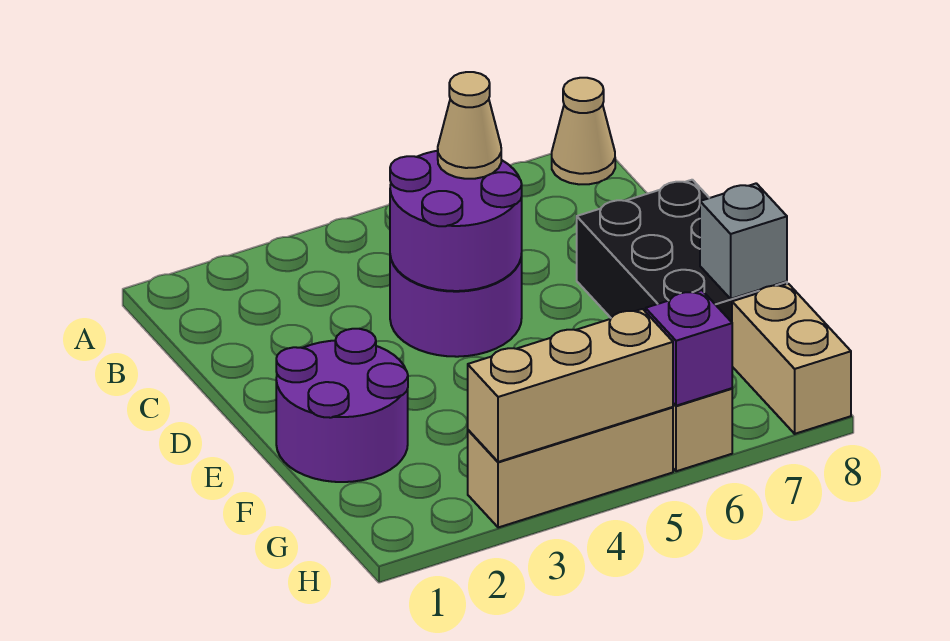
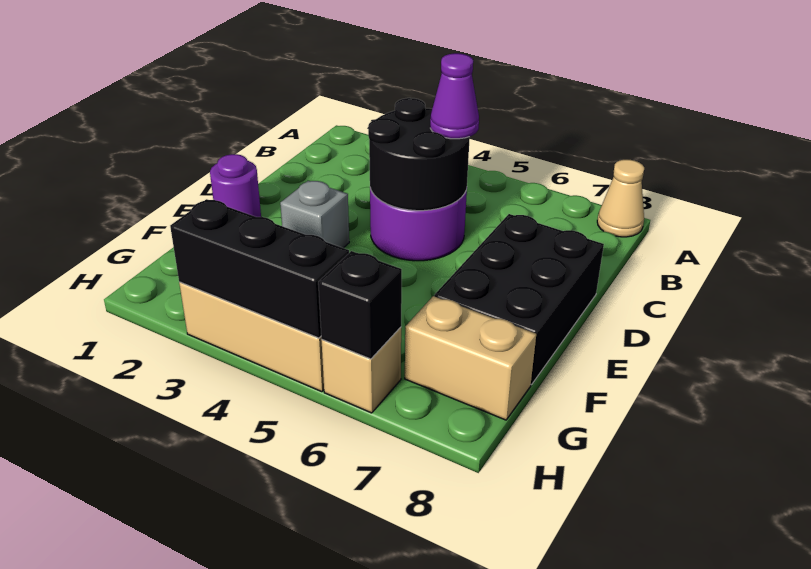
purple round brick C4:D5 level 2 -> black round brick C4:D5 level 2
tan cone C5 level 3 -> purple cone C5 level 3
purple round brick E1:F2 level 1 -> purple round brick E1 level 1
grey brick F8 level 2 -> grey brick E3 level 1
tan brick G8:H8 level 1 -> tan brick G7:G8 level 1
tan brick H3:H5 level 2 -> black brick H3:H5 level 2
purple brick H6 level 2 -> black brick H6 level 2

